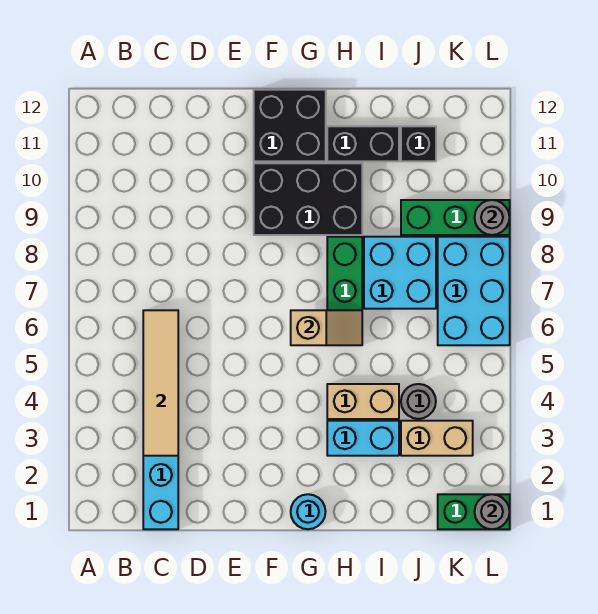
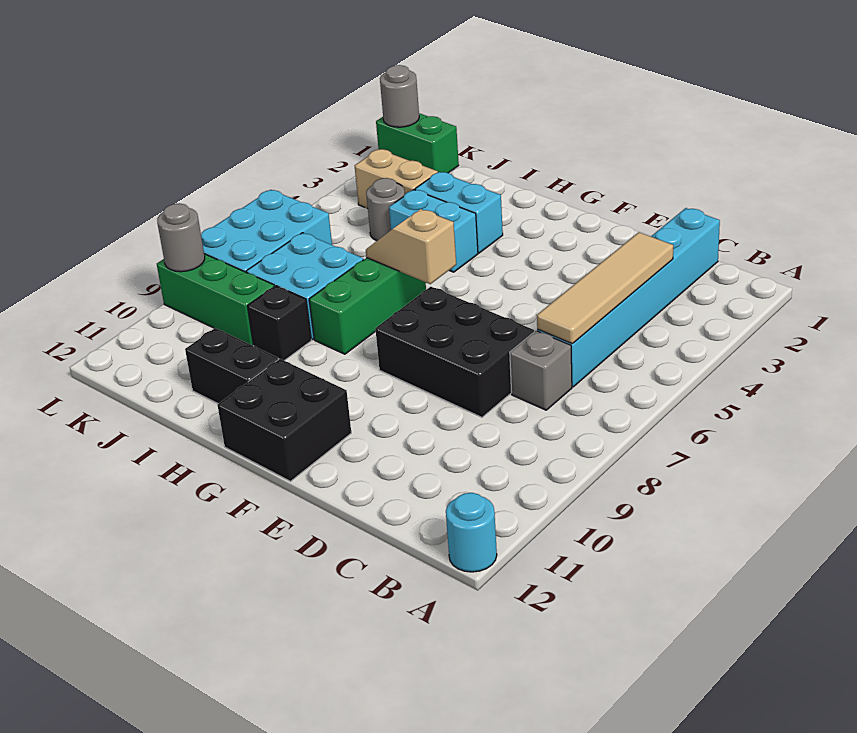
none -> grey brick C7 level 1
black brick F9:H10 level 1 -> black brick D7:F8 level 1
cyan round brick G1 level 1 -> cyan round brick A12 level 1
tan brick H4:I4 level 1 -> cyan brick H4:I4 level 1
black brick J11 level 1 -> black brick I9 level 1

